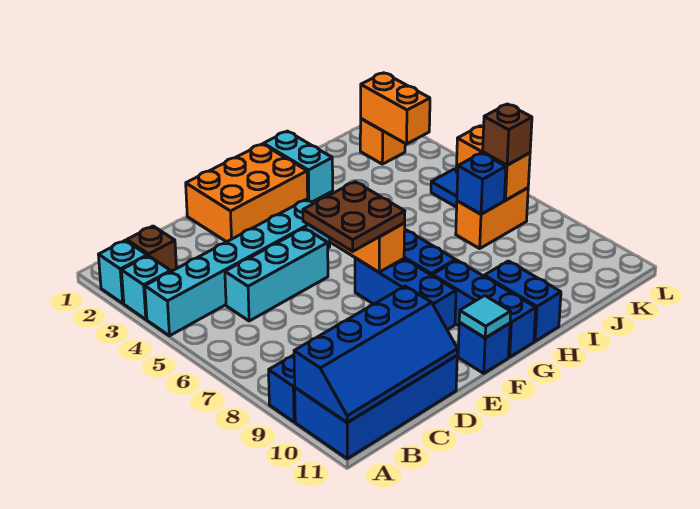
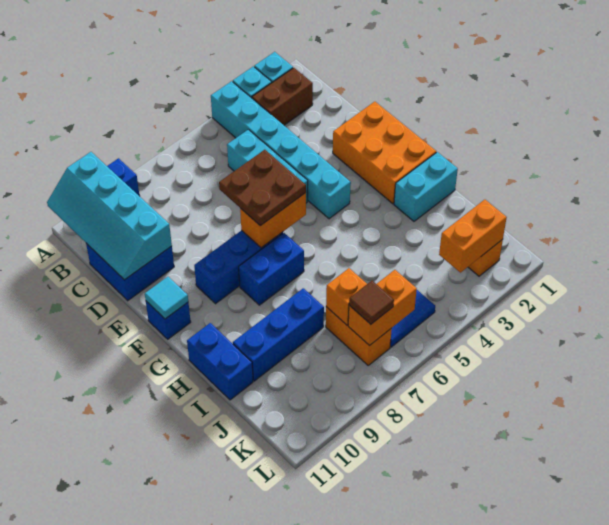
blue brick A10:D11 level 1 -> blue brick C10:D11 level 1
blue slope A10:D11 level 2 top 10 -> cyan slope A10:D11 level 2 top 10
brown brick B2 level 1 -> brown brick B2:B3 level 1
blue brick G9:G11 level 1 -> blue brick I8:I10 level 1
blue brick H10:H11 level 1 -> blue brick H11:I11 level 1
blue brick J7 level 2 -> orange brick J7 level 2
brown brick K7 level 3 -> brown tile K7 level 3

